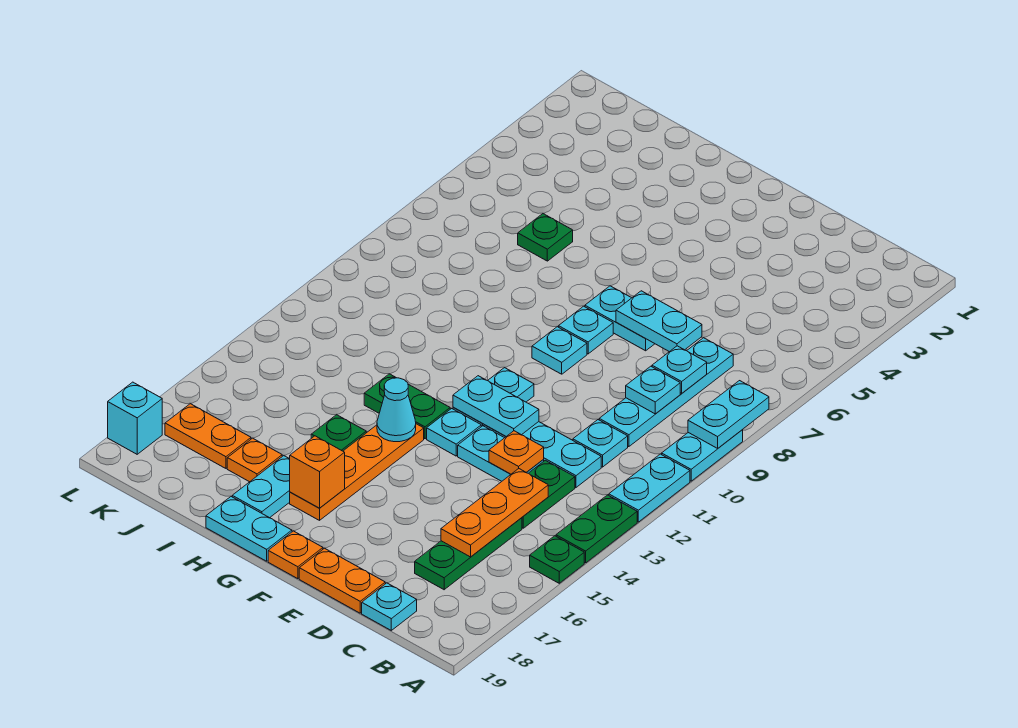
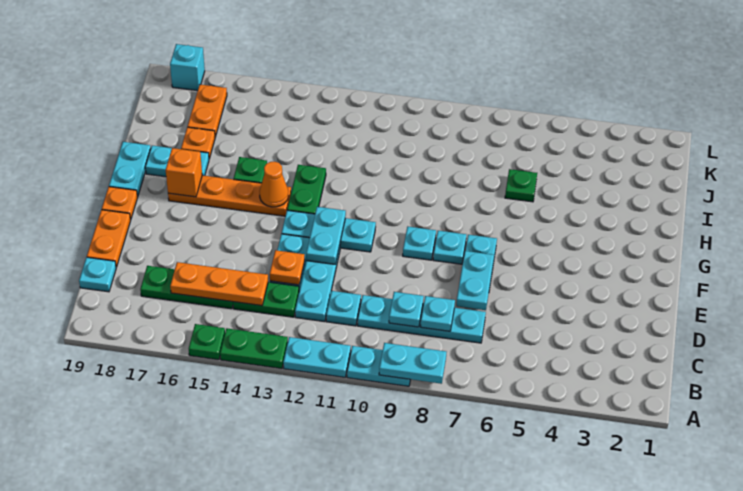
cyan cone G14 level 2 -> orange cone G14 level 2

